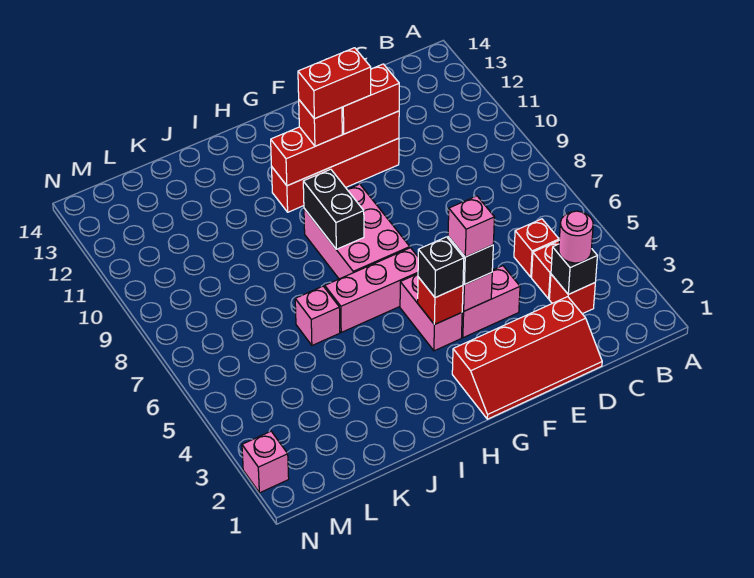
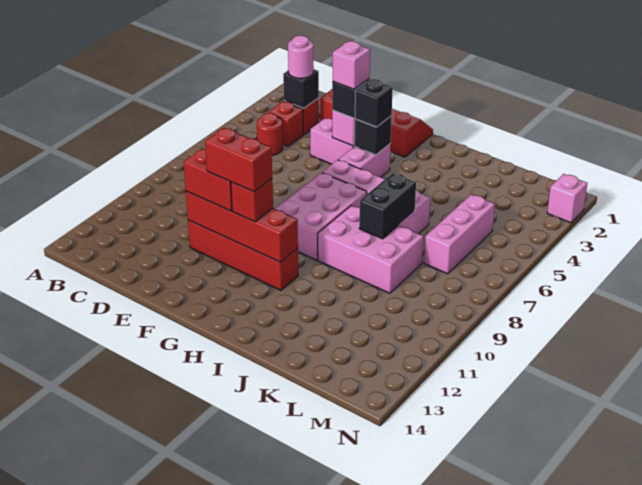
red brick C5 level 1 -> red round brick C5 level 1
red brick G4 level 2 -> black brick G4 level 2
black brick H8:H9 level 2 -> black brick J7:J8 level 2
none -> pink brick I8:K9 level 1
none -> pink brick L5:L7 level 1

